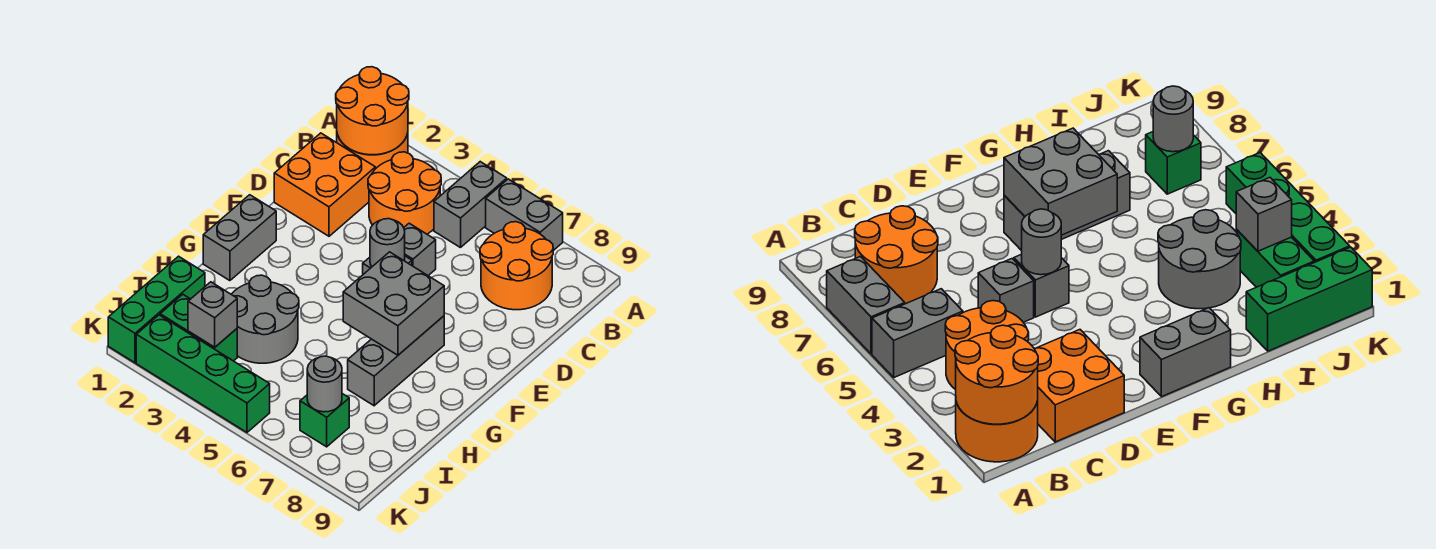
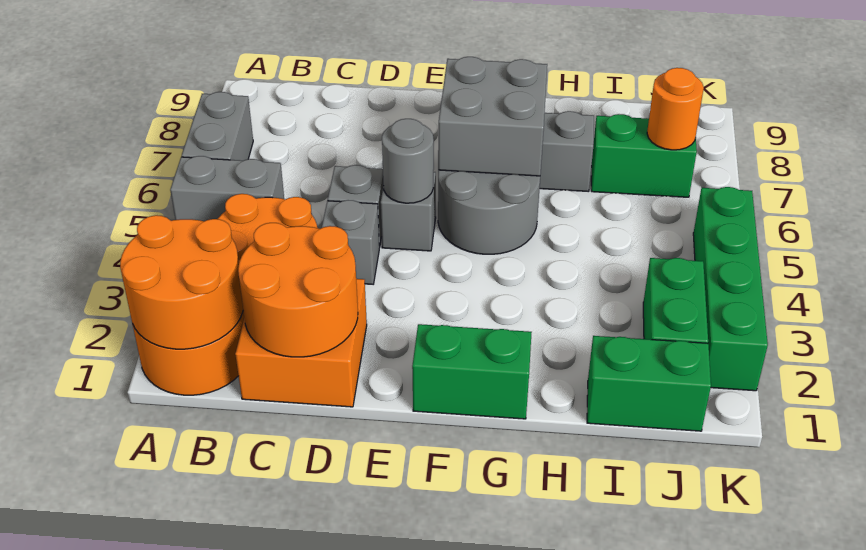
orange round brick B7:C8 level 1 -> orange round brick C1:D2 level 2
grey brick F1:G1 level 1 -> green brick F1:G1 level 1
grey round brick H3:I4 level 1 -> grey round brick F5:G6 level 1
green brick I1:K1 level 1 -> green brick I1:J1 level 1
grey brick J3 level 2 -> grey brick D4 level 1
green brick J7 level 1 -> green brick I7:J7 level 1
grey round brick J7 level 2 -> orange round brick J7 level 2

